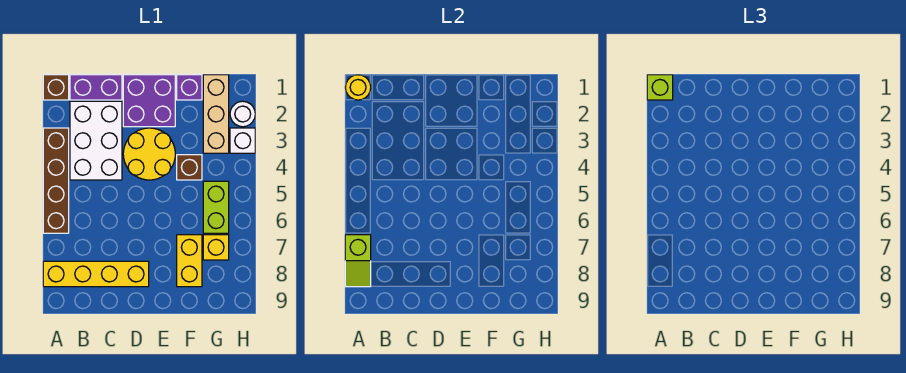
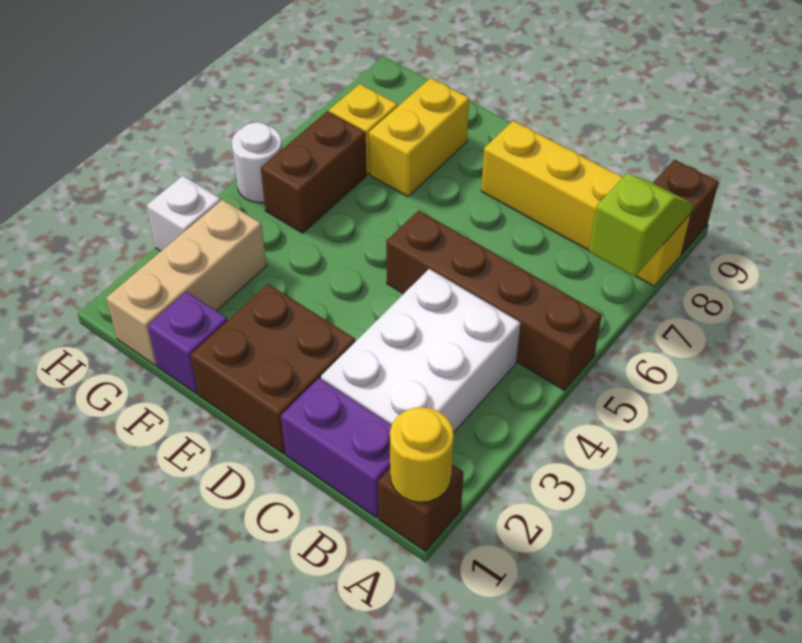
lime brick A1 level 3 -> none
brown brick A3:A6 level 1 -> brown brick A5:D5 level 1
purple brick D1:E2 level 1 -> brown brick D1:E2 level 1
yellow round brick D3:E4 level 1 -> none
brown brick F4 level 1 -> brown brick A9 level 1
lime brick G5:G6 level 1 -> brown brick G5:G6 level 1
white round brick H2 level 1 -> white round brick H5 level 1

